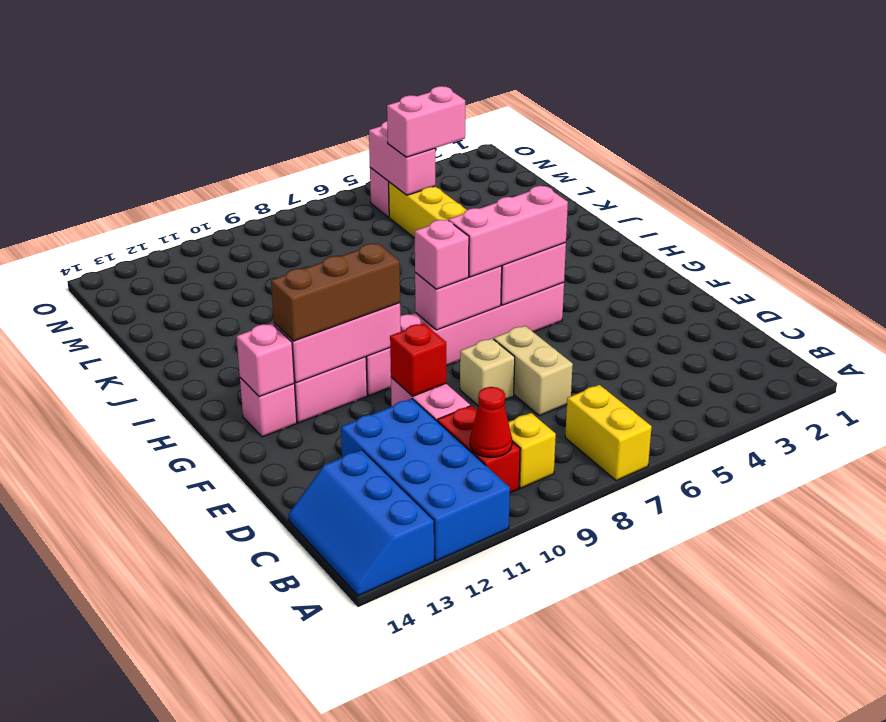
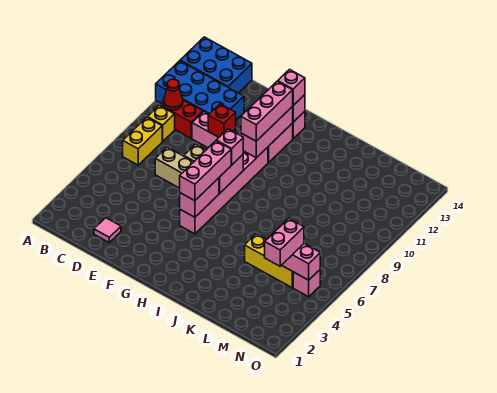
yellow brick A7:B7 level 1 -> yellow brick B7:B8 level 1
blue slope A13:C14 level 1 top 13 -> blue brick A13:C14 level 1
none -> pink tile D2 level 1
brown brick G10:G12 level 3 -> pink brick G10:G12 level 3
none -> pink brick G13 level 3

